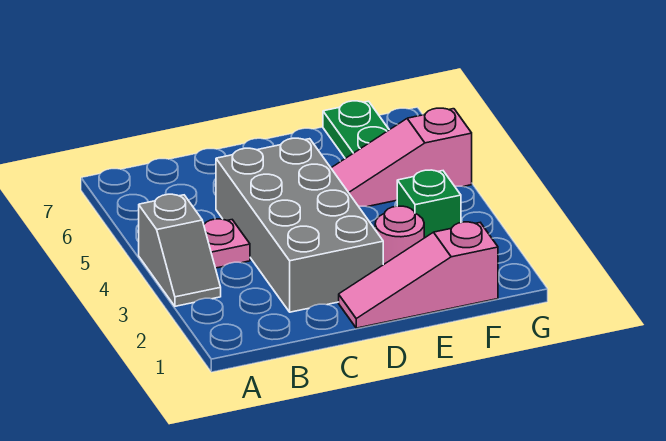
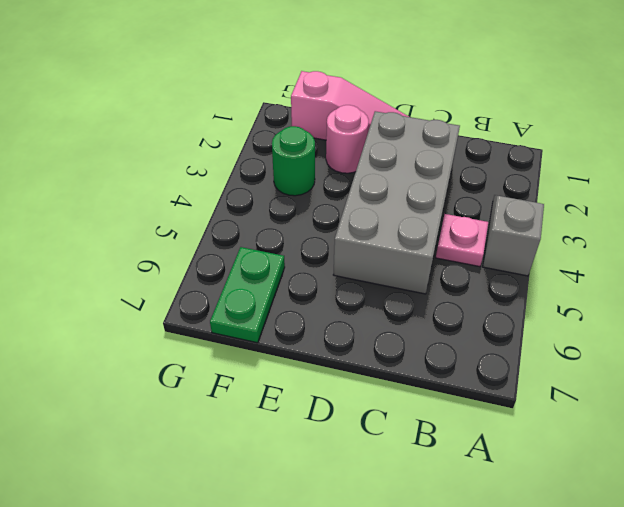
pink slope E5:G5 level 1 top G -> none
green brick F3 level 1 -> green round brick F3 level 1

